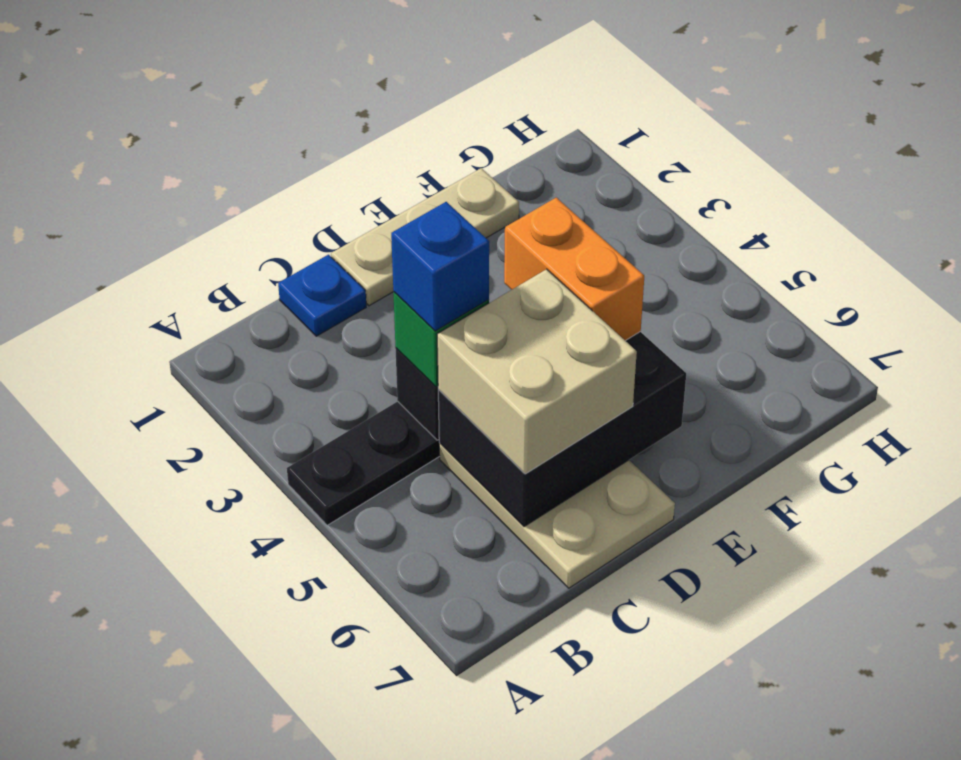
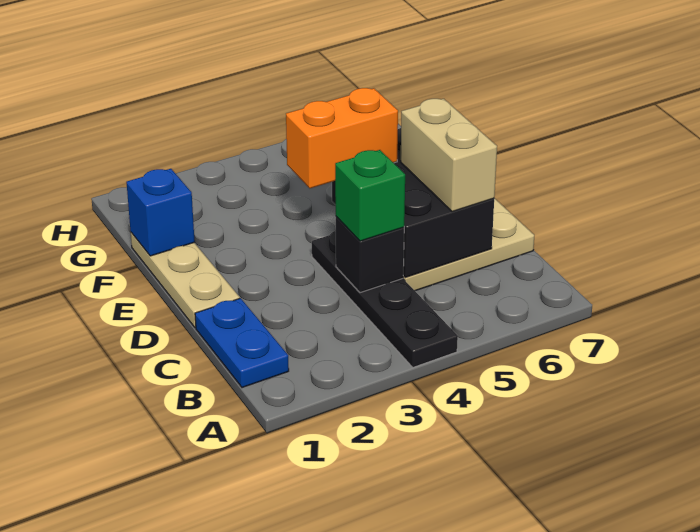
blue plate C1 level 1 -> blue plate B1:C1 level 1
blue brick C4 level 4 -> blue brick F1 level 2
tan brick C5:D6 level 3 -> tan brick C6:D6 level 3

